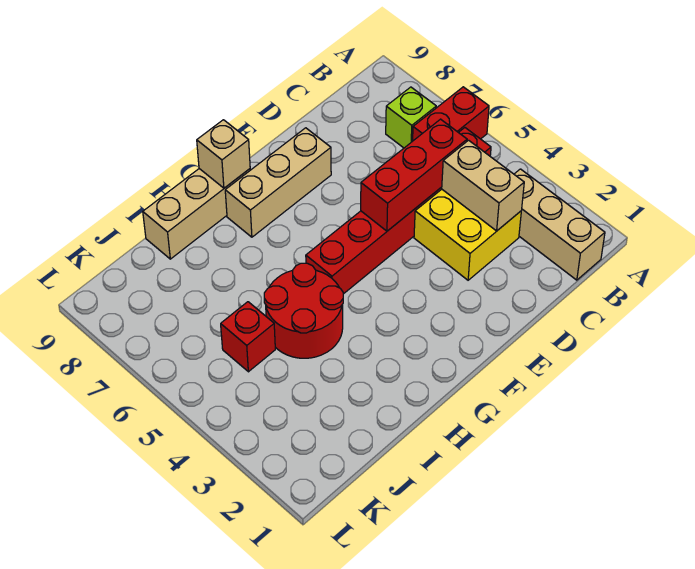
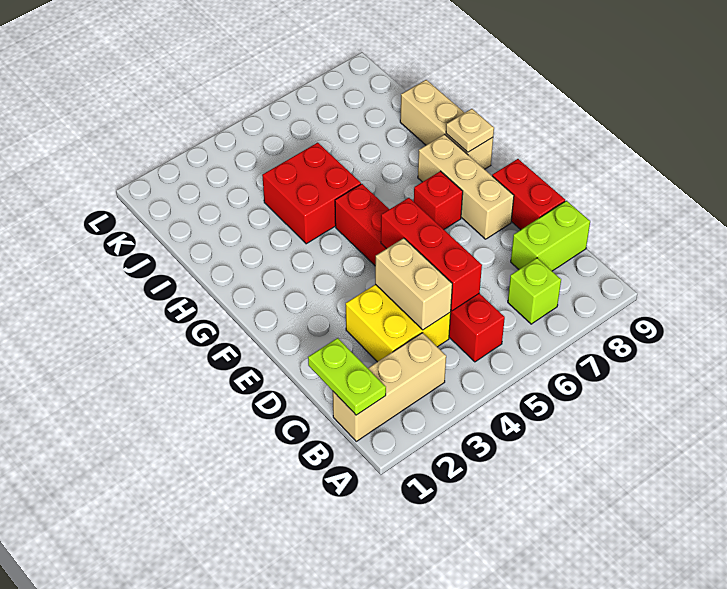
red brick A6:B6 level 1 -> red brick D9:E9 level 1
none -> lime plate B1:C1 level 2
tan brick C3:C4 level 2 -> tan brick C4:D4 level 2
none -> lime brick C8:C9 level 1
tan brick G9 level 2 -> tan plate G9 level 2
red round brick H4:I5 level 1 -> red brick H4:I5 level 1
red brick J5 level 1 -> red brick F7 level 1

